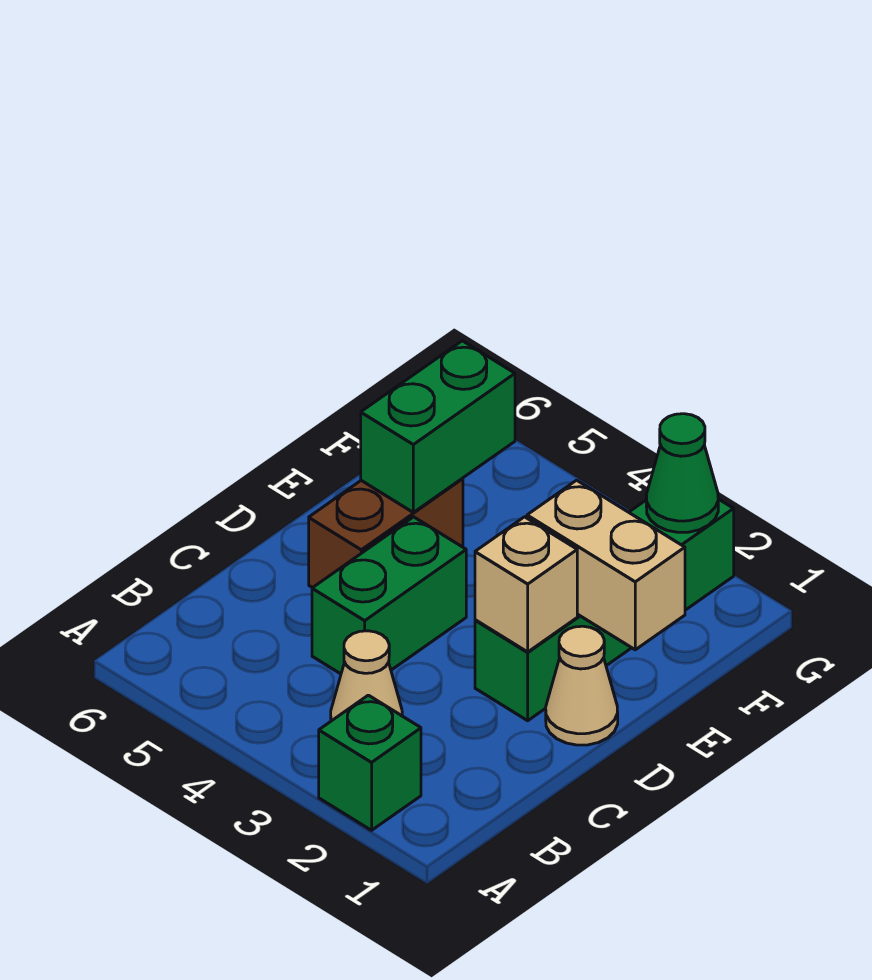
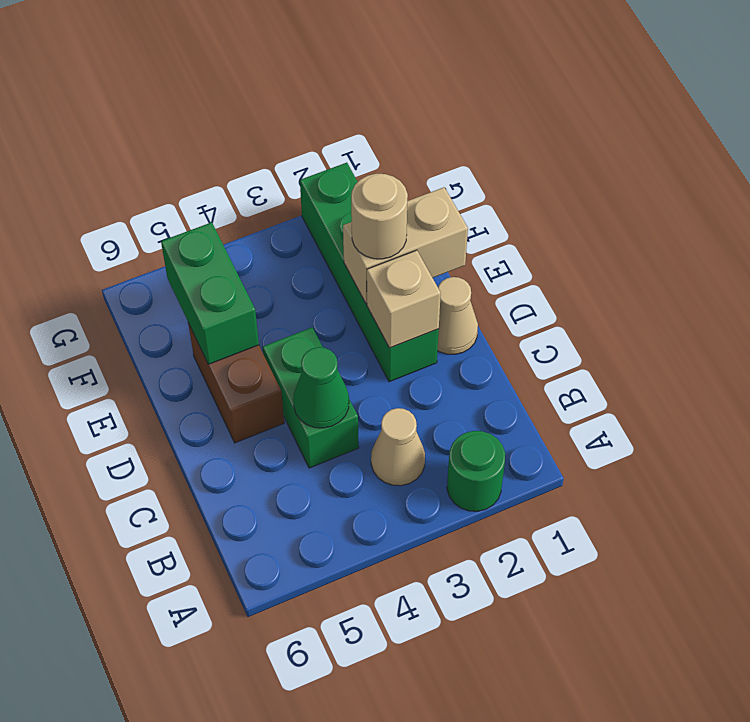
green brick A2 level 1 -> green round brick A2 level 1
none -> tan round brick E2 level 3
green cone G2 level 2 -> green cone C4 level 2

